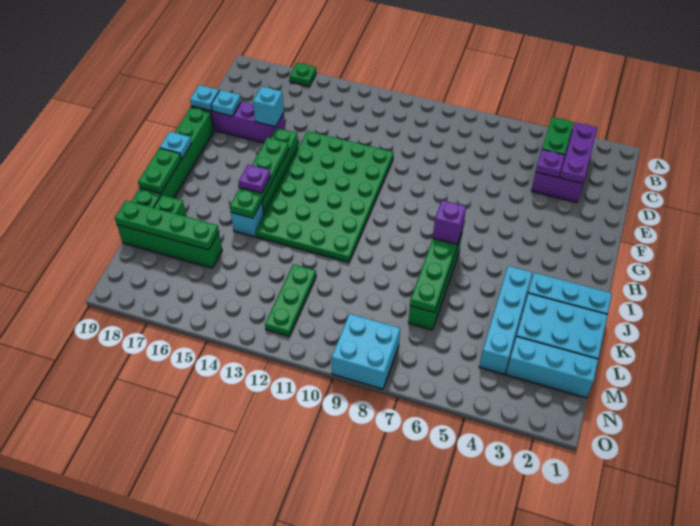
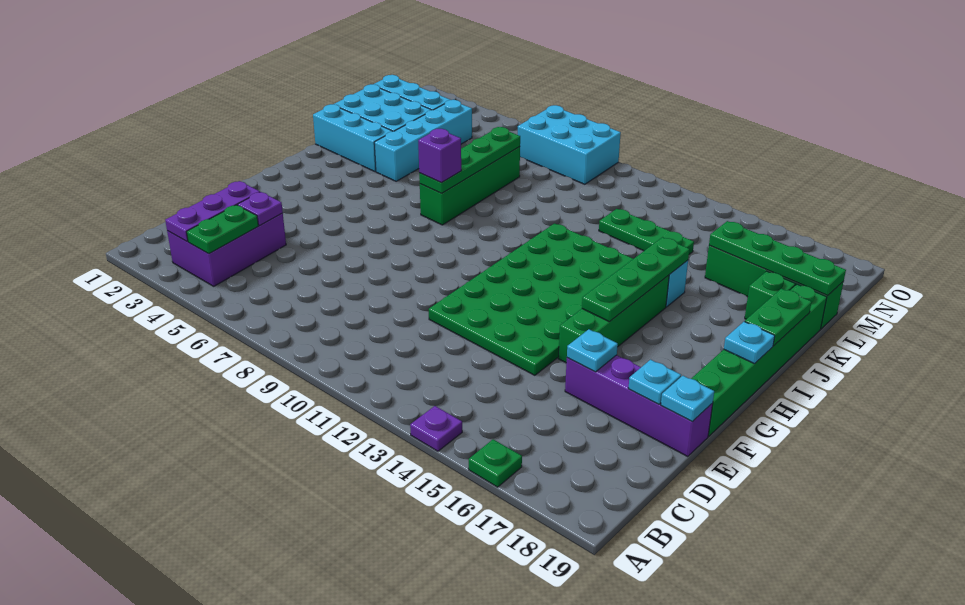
cyan brick E16 level 2 -> cyan plate E16 level 2
purple plate I15 level 3 -> purple plate A14 level 1
green plate L12:N12 level 1 -> green plate L12:L14 level 1
cyan brick N8:O9 level 1 -> cyan brick N7:O9 level 1

